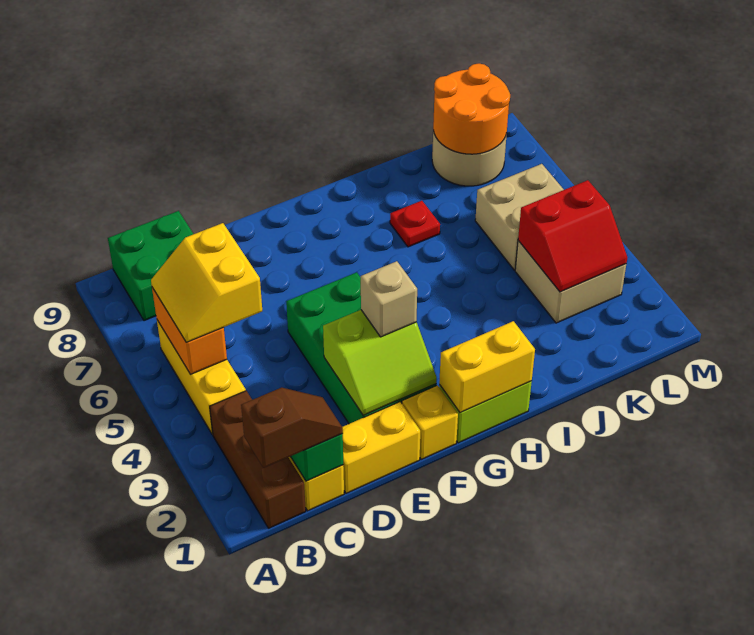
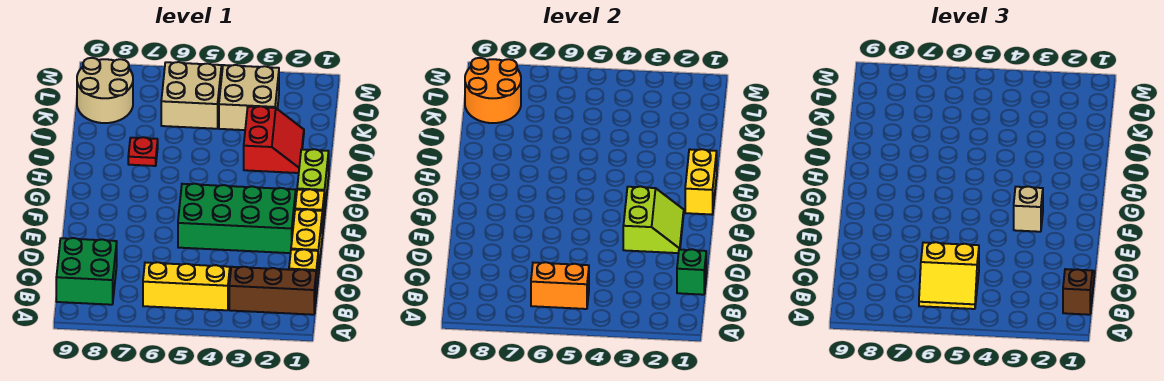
red slope K3:L4 level 2 top 4 -> red slope I2:J3 level 1 top 3

